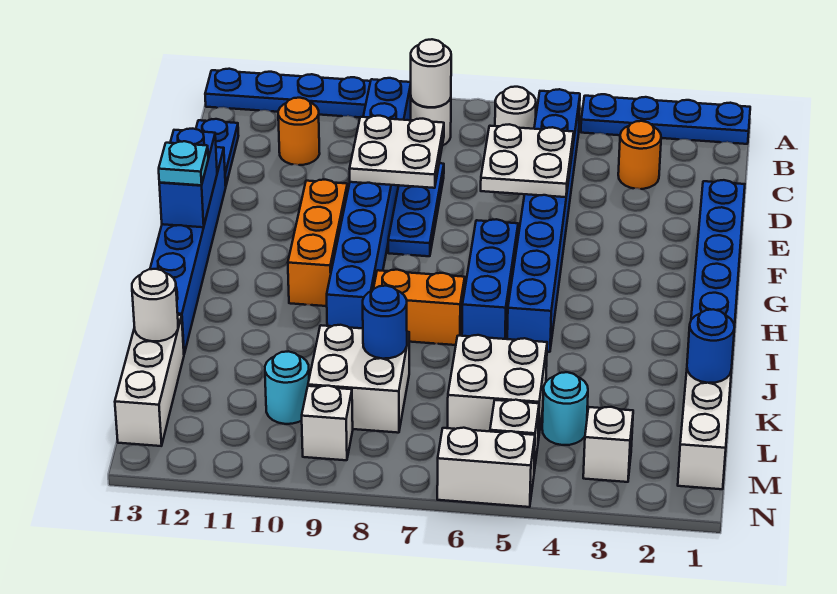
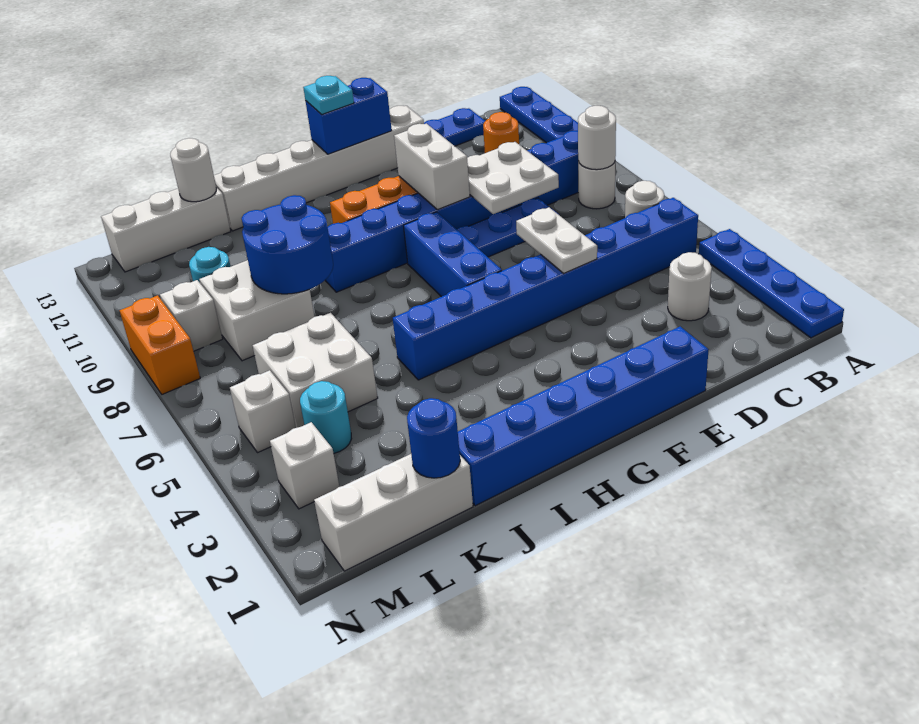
orange round brick C3 level 1 -> white round brick C3 level 1
white plate D5:E6 level 2 -> white plate E5:E6 level 2
blue brick E13:J13 level 1 -> white brick E13:J13 level 1
blue brick G6:I6 level 1 -> blue brick G6:G8 level 1
orange brick I7:I8 level 1 -> orange brick N8:N9 level 1
blue round brick K8 level 2 -> blue round brick J8:K9 level 2
white brick N5:N6 level 1 -> white brick F9:F10 level 2

